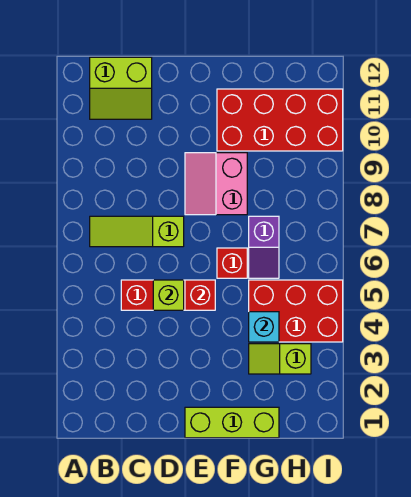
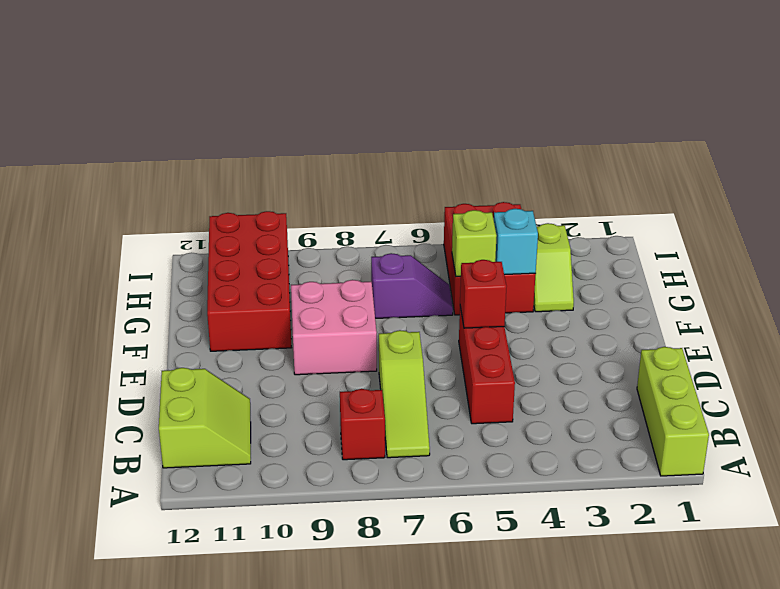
lime brick D5 level 2 -> lime brick G5 level 2
lime brick E1:G1 level 1 -> lime brick A1:C1 level 1
pink slope E8:F9 level 1 top F -> pink brick E8:F9 level 1
red brick F6 level 1 -> red brick B8 level 1

